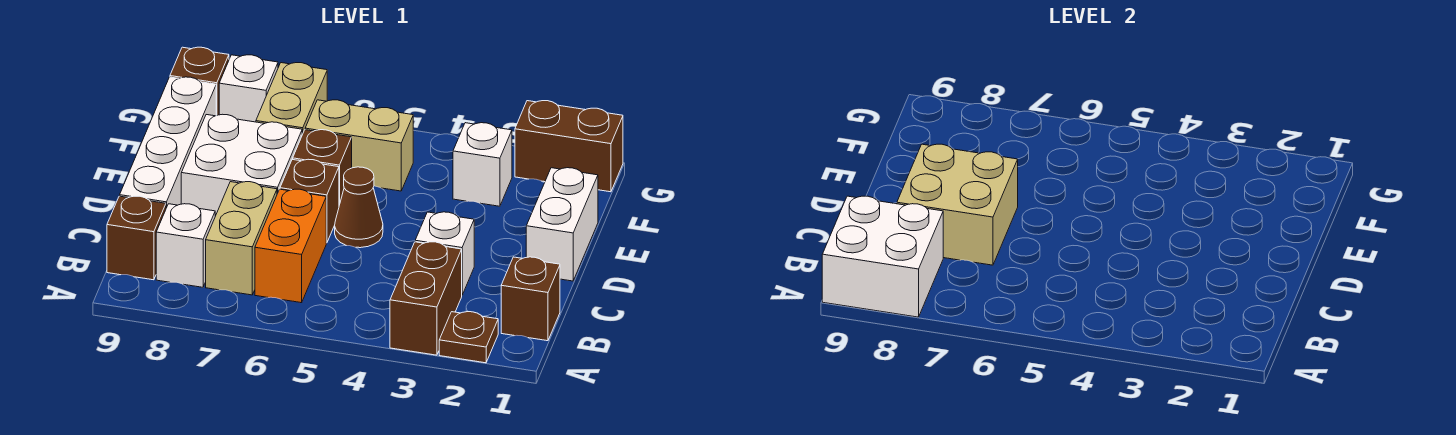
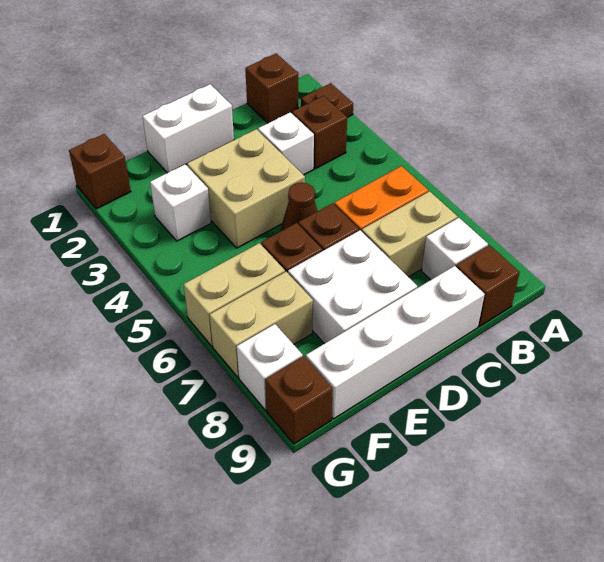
brown brick A3:B3 level 1 -> brown brick B3 level 1
white brick A8:B9 level 2 -> none
tan brick C7:D8 level 2 -> tan brick D3:E4 level 1
tan brick F5:F6 level 1 -> tan brick F6:G6 level 1
brown brick G1:G2 level 1 -> brown brick G1 level 1

